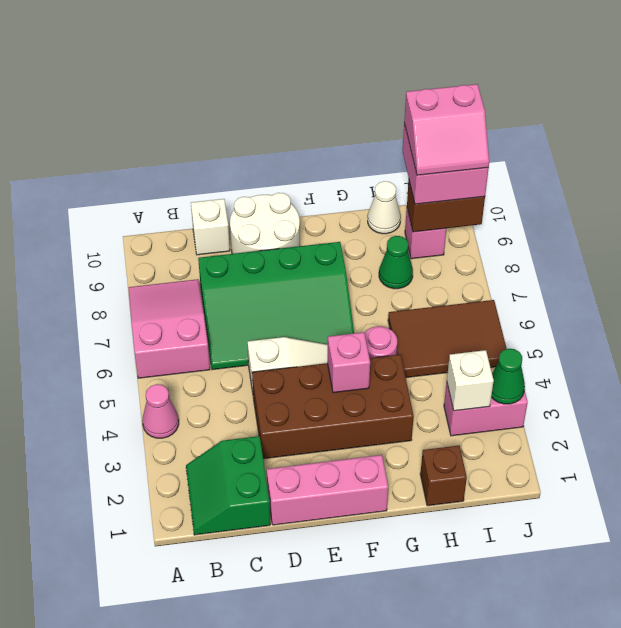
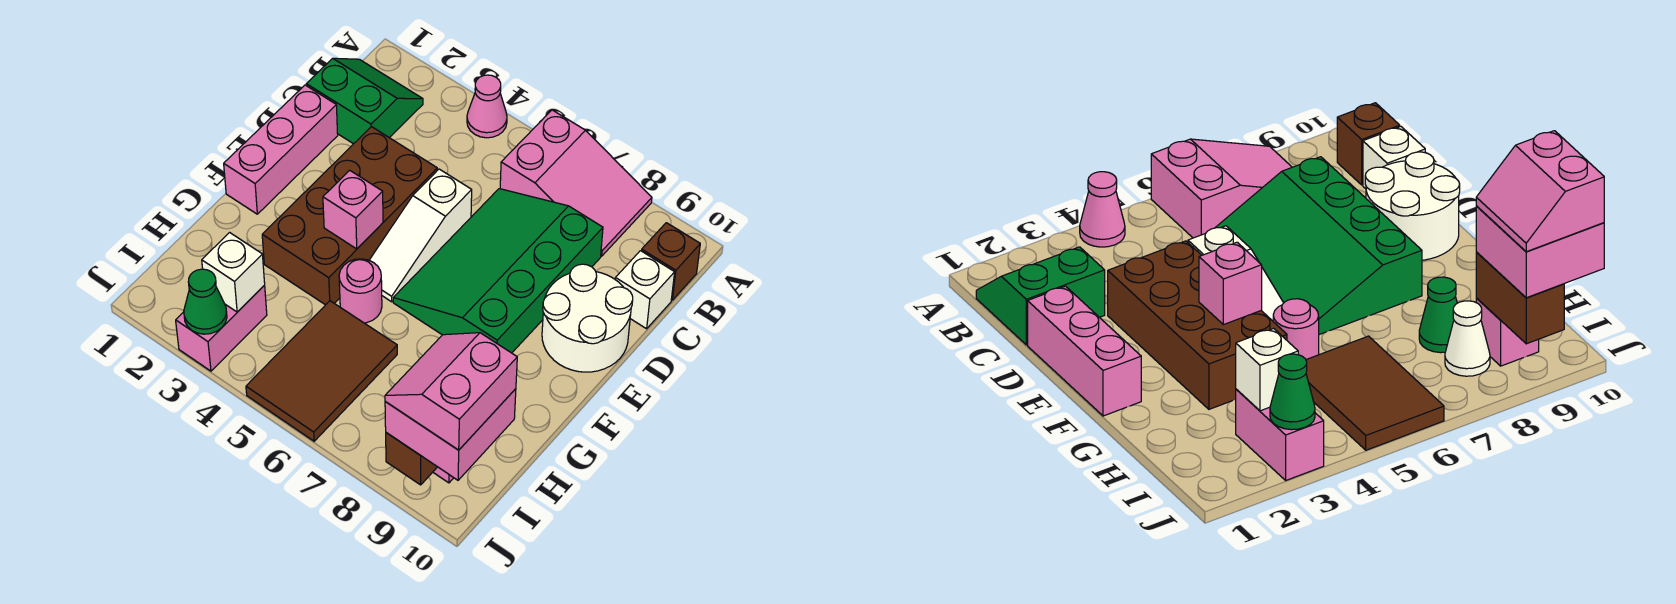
brown brick H1 level 1 -> brown brick B10 level 1
white cone H10 level 1 -> white cone I8 level 1

